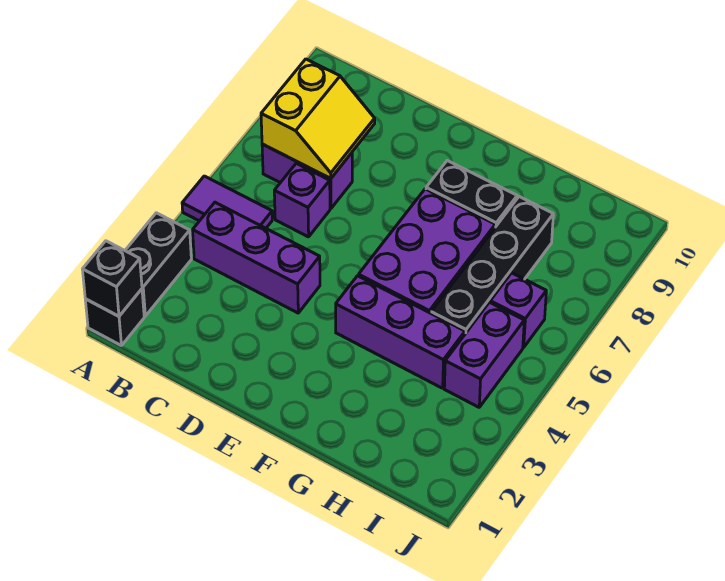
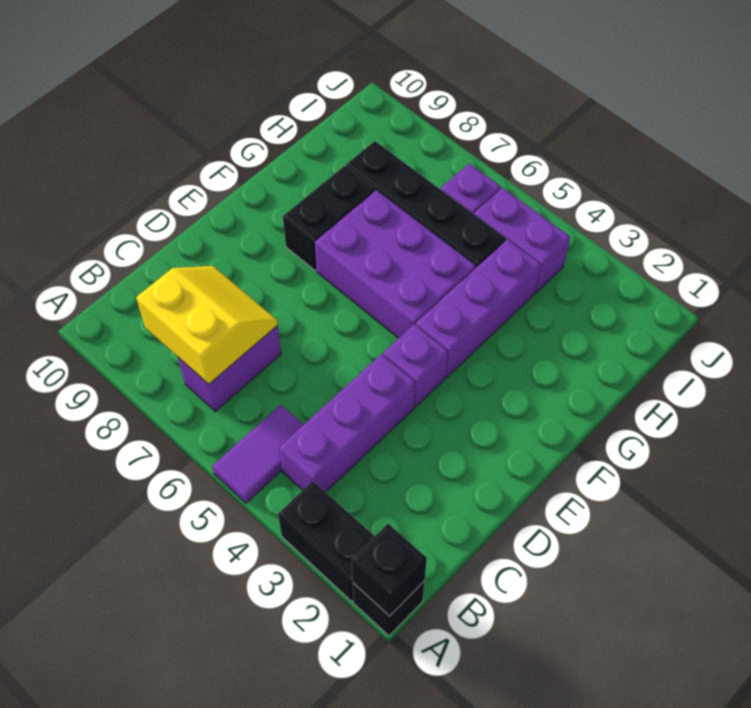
purple brick C6 level 1 -> purple brick E4 level 1

